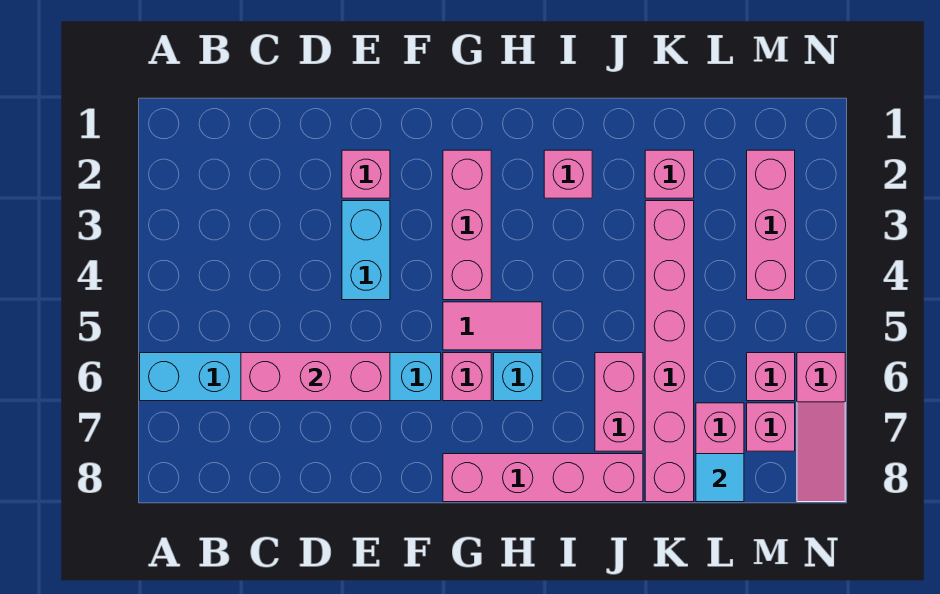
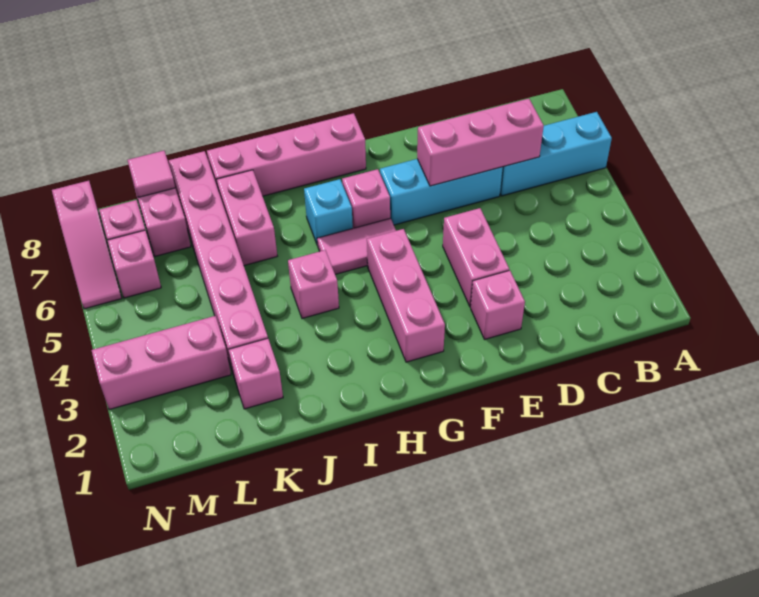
cyan brick E3:E4 level 1 -> pink brick E3:E4 level 1
pink brick I2 level 1 -> pink brick I4 level 1
cyan tile L8 level 2 -> pink tile L8 level 2
pink brick M2:M4 level 1 -> pink brick L3:N3 level 1
pink slope N6:N8 level 1 top 6 -> pink slope N6:N8 level 1 top 8

